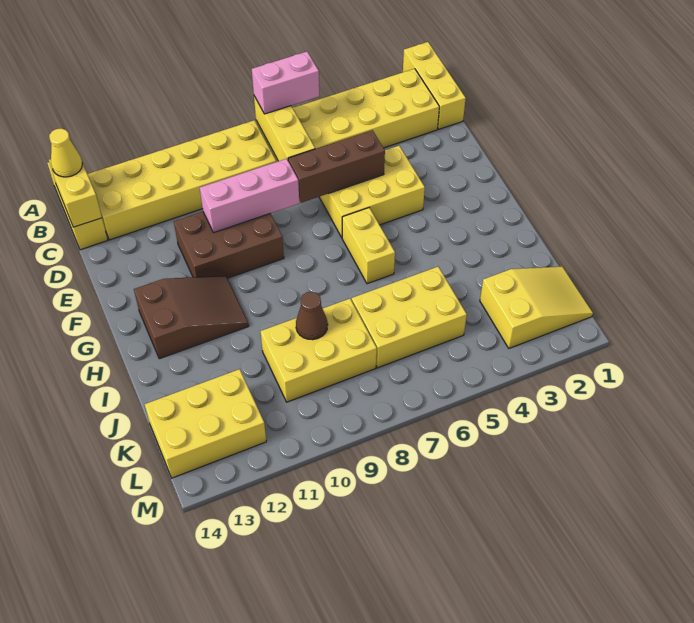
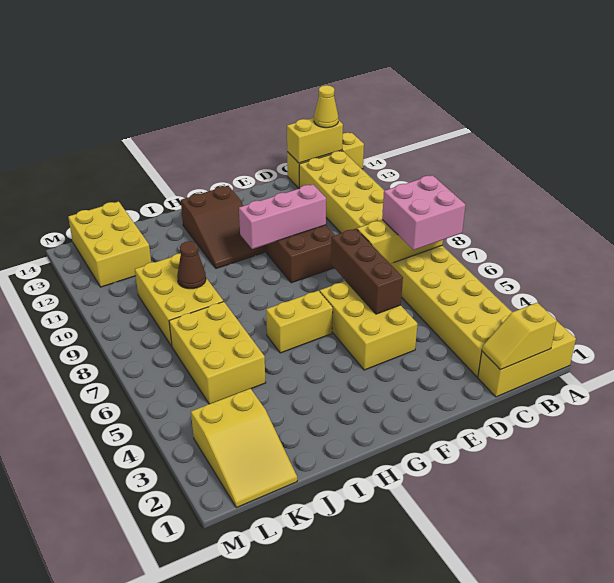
none -> yellow slope B1:C1 level 2 top B
pink brick B6:B7 level 3 -> pink brick B6:C7 level 3
pink brick E8:E10 level 2 -> pink brick E10:G10 level 2

